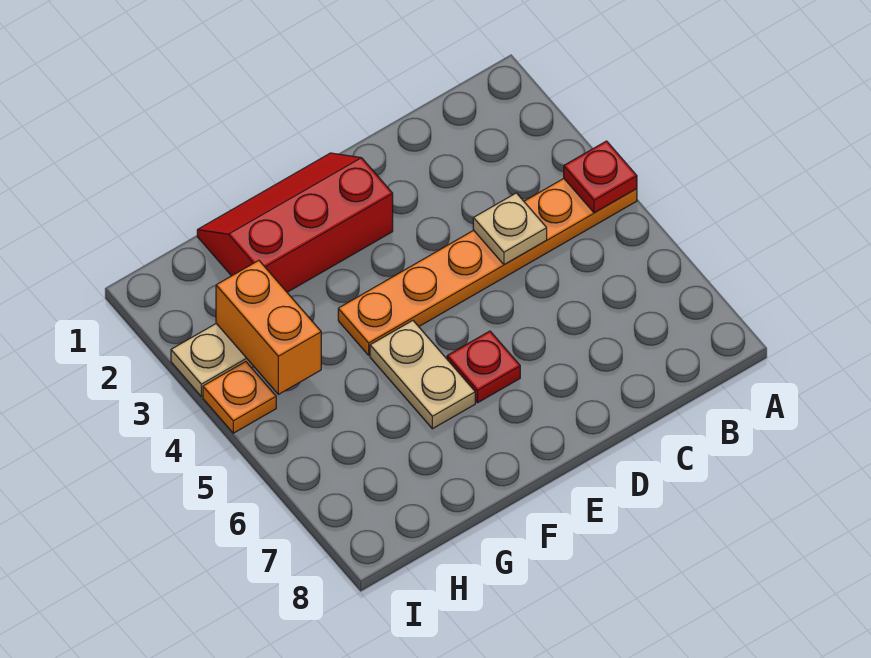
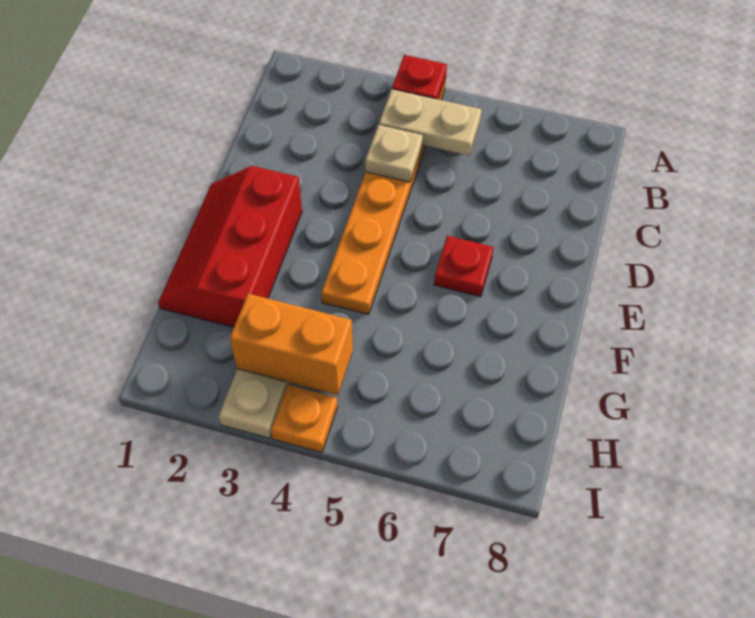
tan plate F5:F6 level 1 -> tan plate B4:B5 level 2

